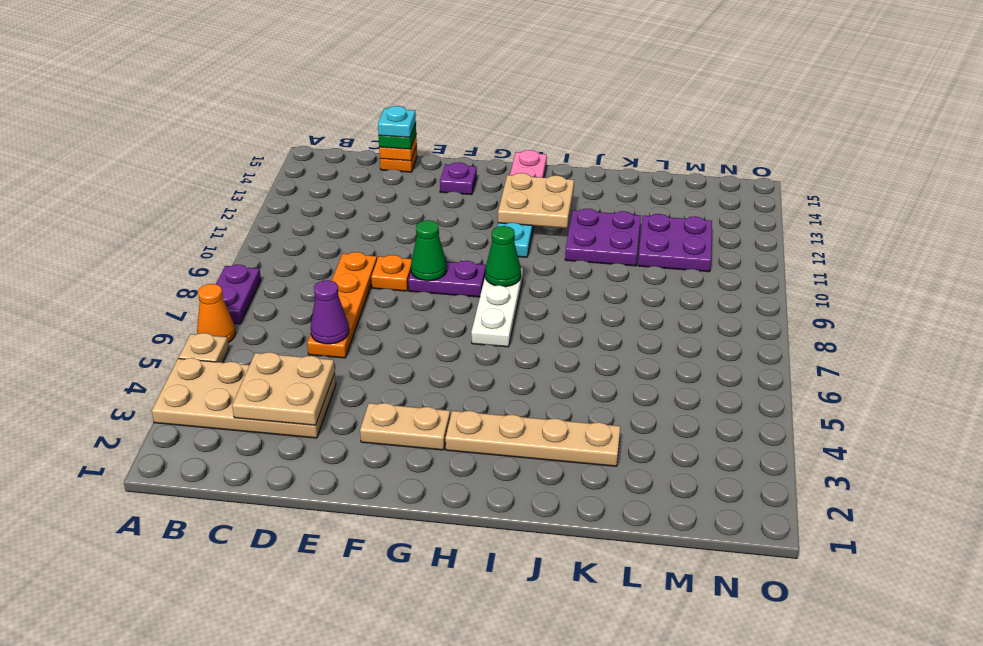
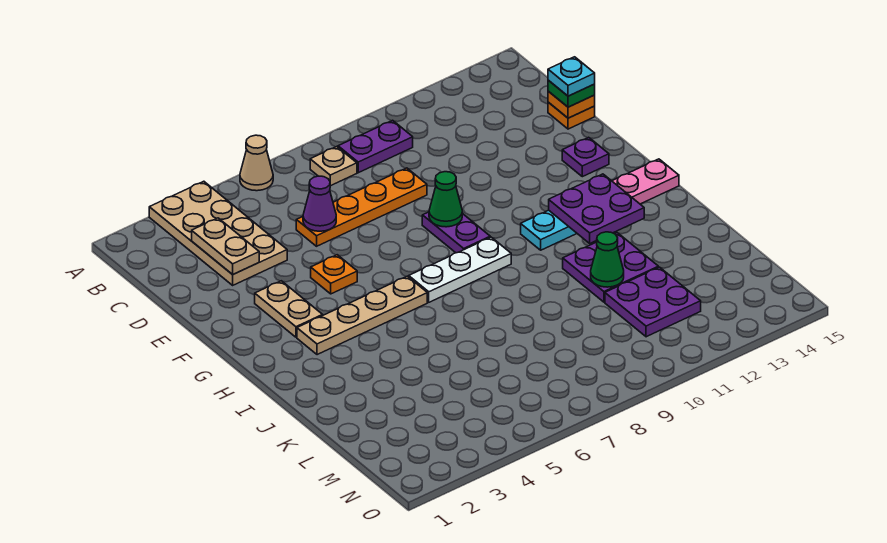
tan plate A5 level 1 -> tan plate B8 level 1
orange cone A6 level 1 -> tan cone A6 level 1
purple plate A7:A8 level 1 -> purple plate B9:B10 level 1
tan plate C3:D4 level 2 -> tan plate C3:D3 level 2
orange plate E9 level 1 -> orange plate F5 level 1
tan plate H3:K3 level 1 -> tan plate H3:H6 level 1
green cone H9 level 2 -> green cone K11 level 2
tan plate H12:I13 level 2 -> purple plate H12:I13 level 2

